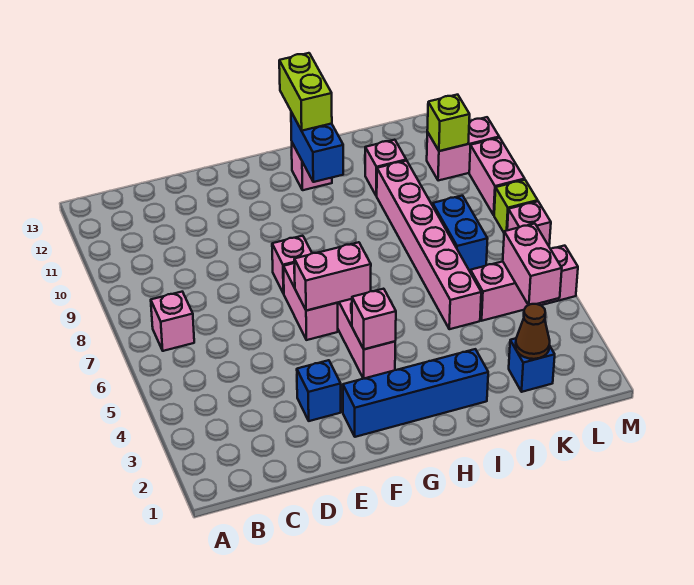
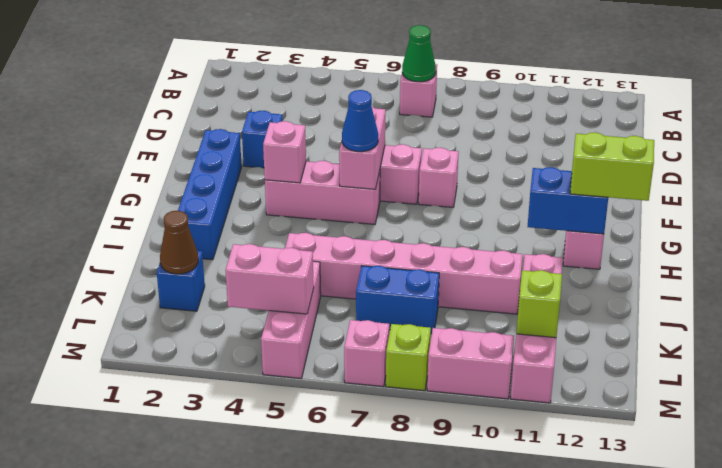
none -> green cone B7 level 2
none -> blue cone G6 level 3

